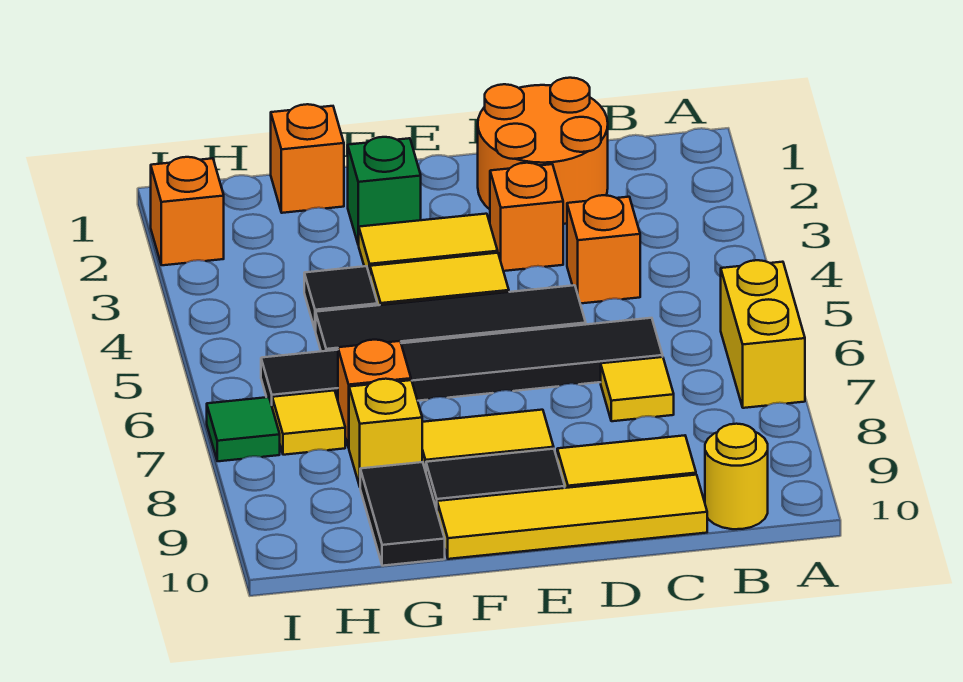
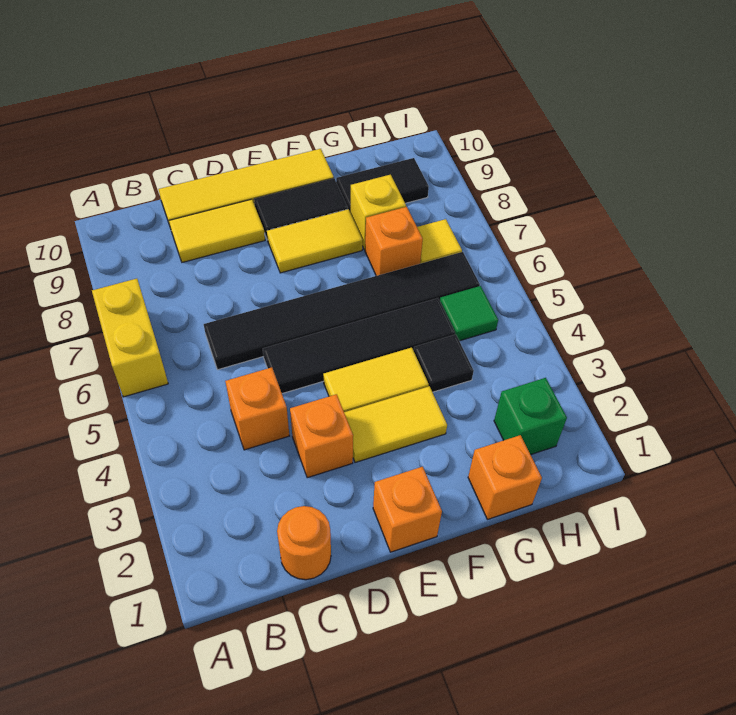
yellow round brick B10 level 1 -> none
orange round brick C1:D2 level 1 -> orange round brick C1 level 1
yellow tile C7 level 1 -> none
green brick F2 level 1 -> green brick H2 level 1
black tile G9:G10 level 1 -> black tile G9:H9 level 1
orange brick I2 level 1 -> orange brick E1 level 1
green tile I7 level 1 -> green tile H5 level 1

